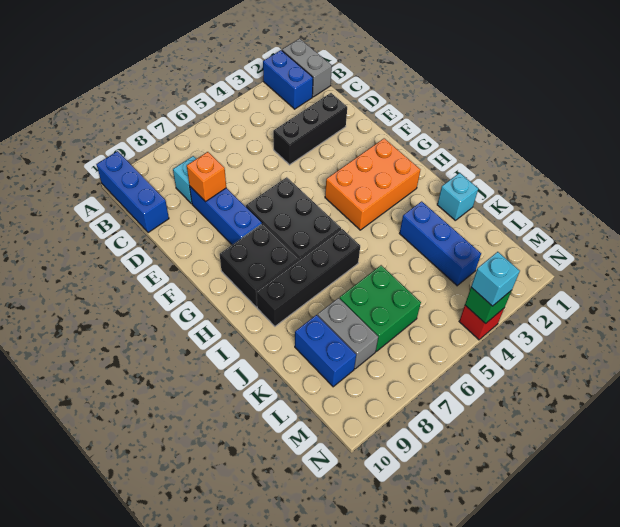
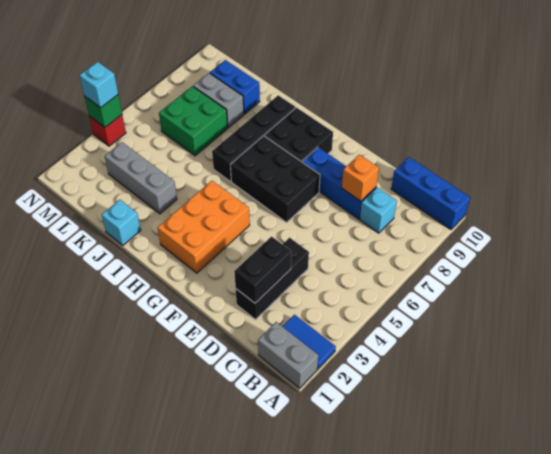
blue brick A2:B2 level 1 -> blue tile A2:B2 level 1
none -> black brick D2:D3 level 2
blue brick J3:L3 level 1 -> grey brick J3:L3 level 1

